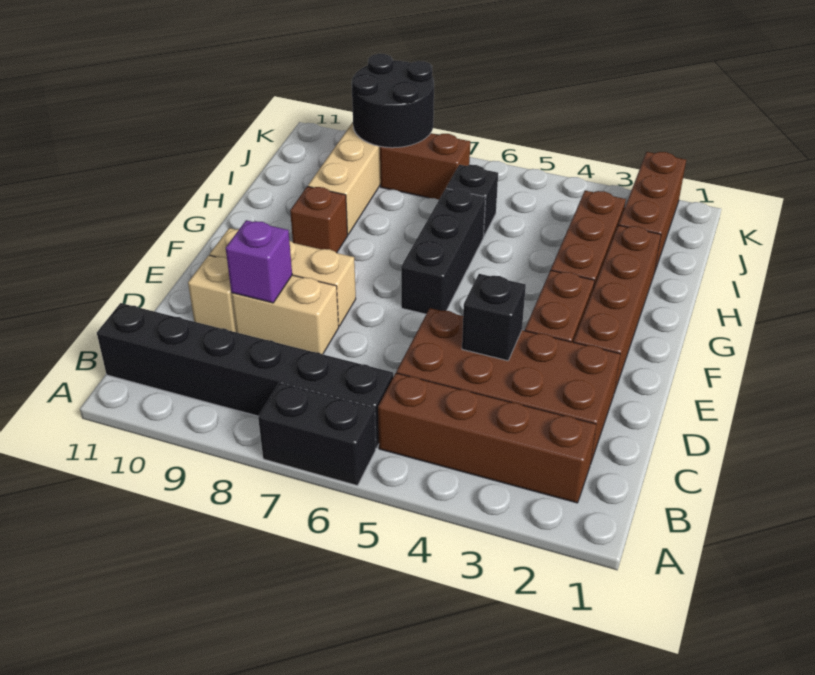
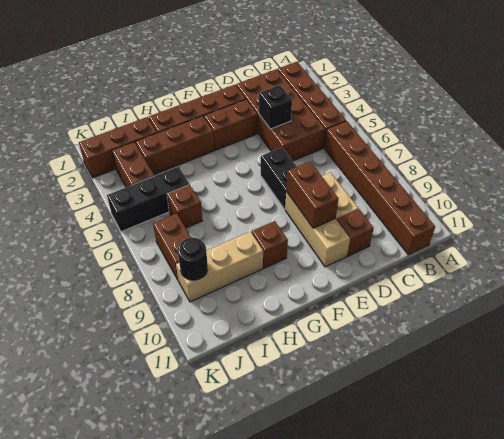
black brick A6:A7 level 1 -> black brick E6:E7 level 1
black brick B6:B11 level 1 -> brown brick B6:B11 level 1
purple brick D9 level 2 -> none
tan brick D10 level 1 -> brown brick D10 level 1
none -> brown brick E8:E9 level 2
black brick F6:H6 level 1 -> black brick I5:K5 level 1
black brick I6 level 1 -> brown brick I6 level 1
none -> brown brick J3:J4 level 1
black round brick J8:K9 level 2 -> black round brick J9 level 2

